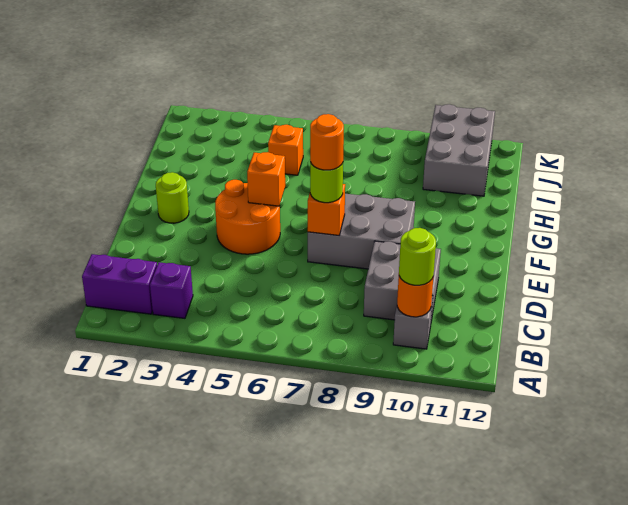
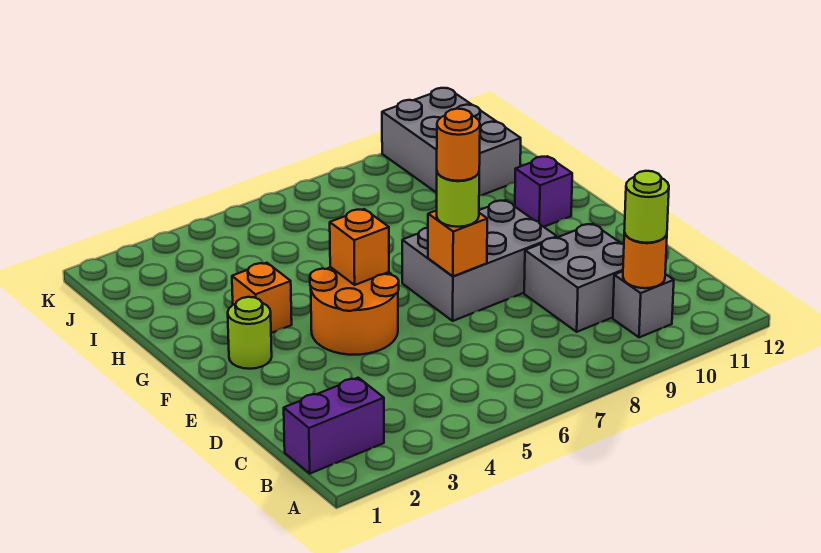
purple brick B3 level 1 -> purple brick G11 level 1
orange brick I5 level 1 -> orange brick G3 level 1

